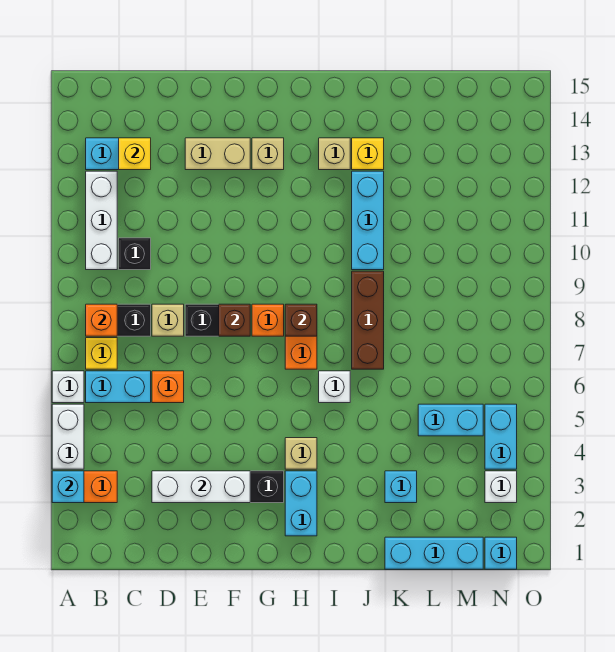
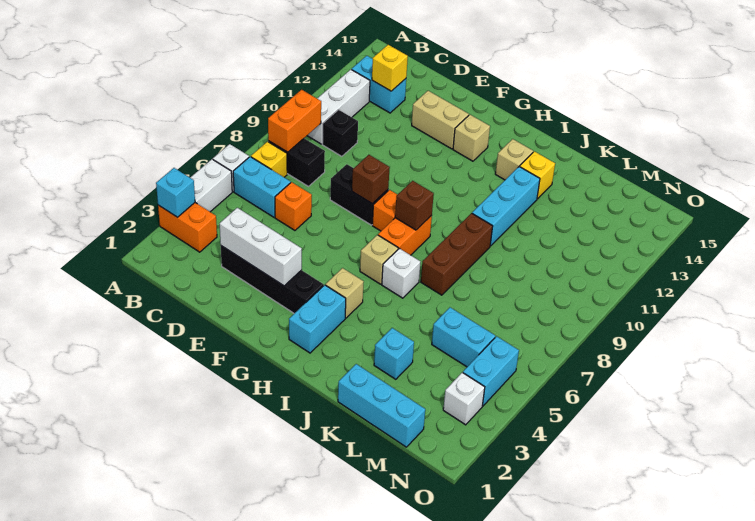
orange brick B8 level 2 -> orange brick B8:B9 level 2
tan brick D8 level 1 -> tan brick H6 level 1
cyan brick N1 level 1 -> none

